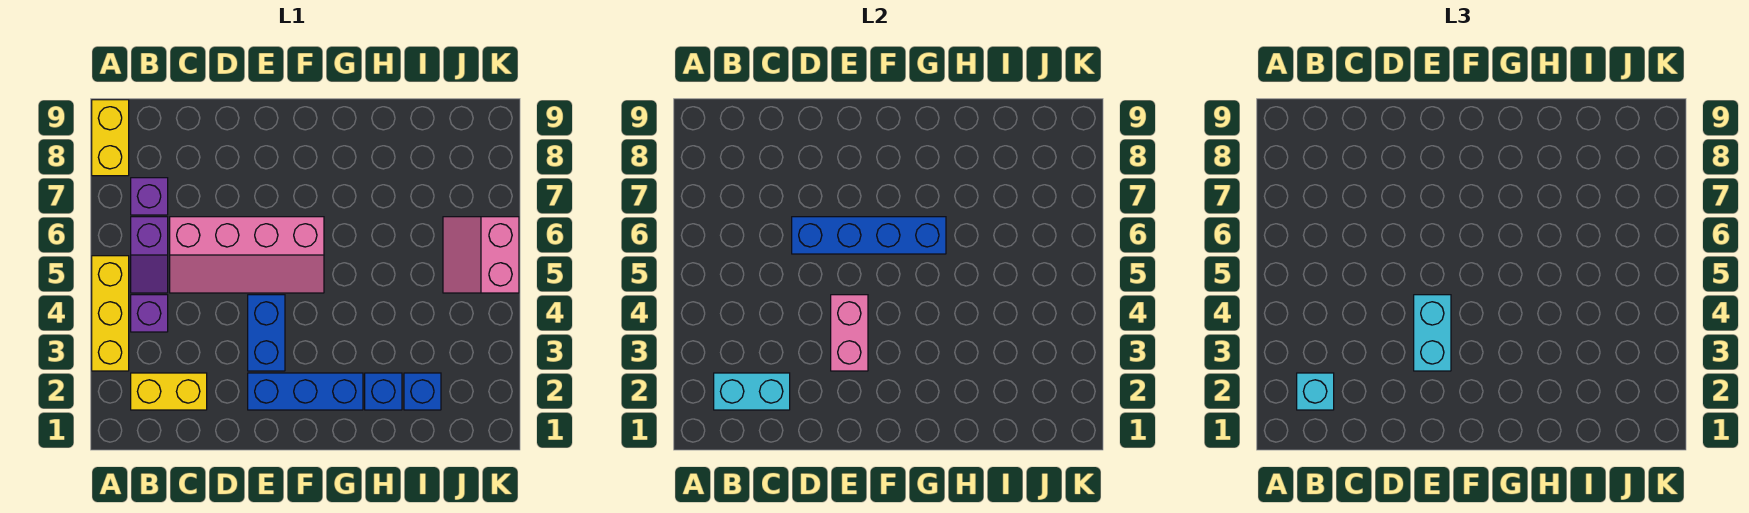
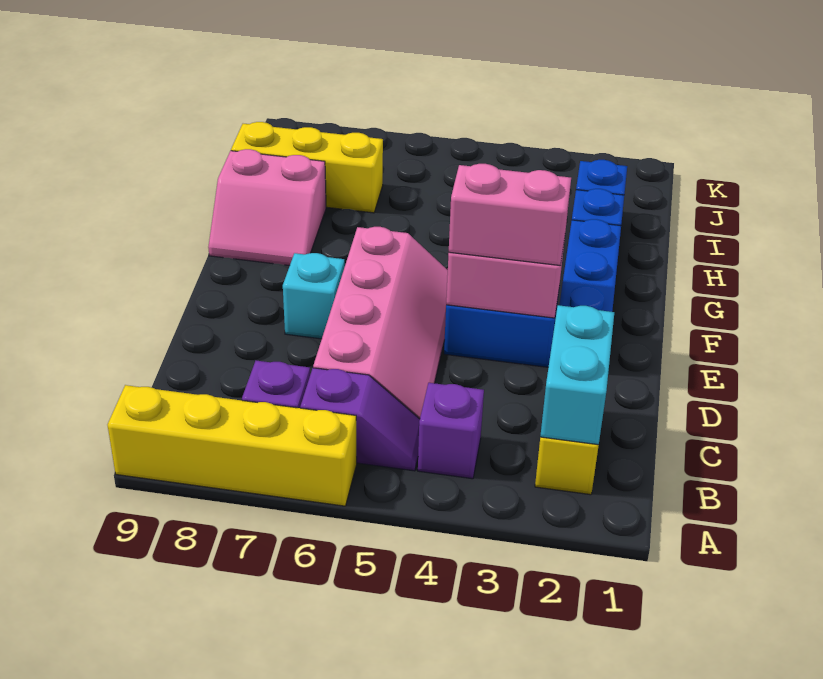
yellow brick A3:A5 level 1 -> yellow brick I7:I9 level 1
yellow brick A8:A9 level 1 -> yellow brick A6:A9 level 1
cyan brick B2 level 3 -> cyan brick E7 level 1
blue brick D6:G6 level 2 -> none
cyan brick E3:E4 level 3 -> pink brick E3:E4 level 3
pink slope J5:K6 level 1 top K -> pink slope G8:H9 level 1 top H

